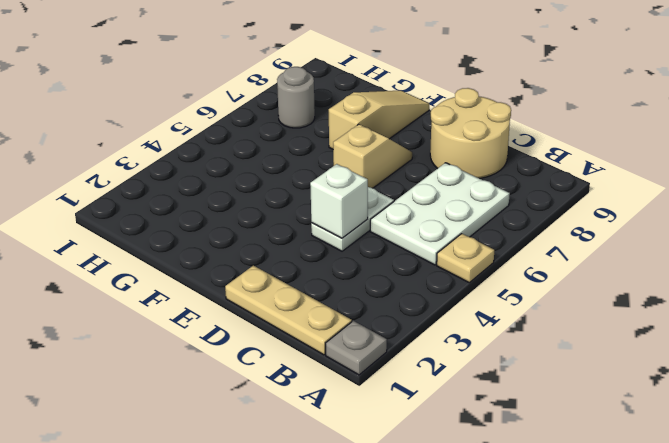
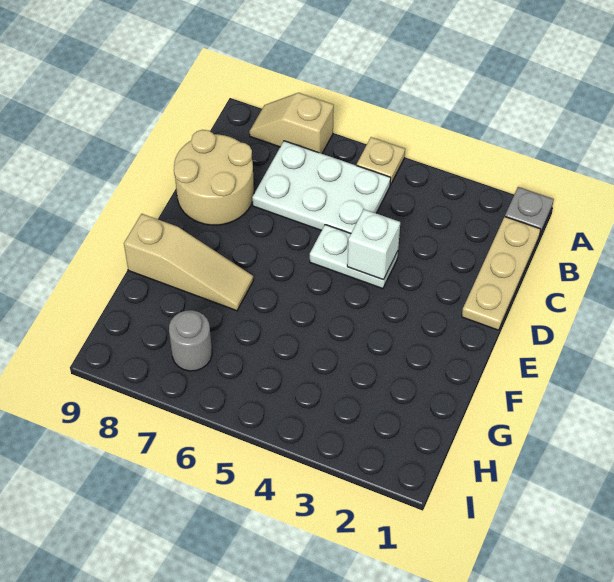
tan slope E6:E7 level 1 top 6 -> tan slope A7:A8 level 1 top 7
tan slope F7:F9 level 1 top 7 -> tan slope F7:F9 level 1 top 9

